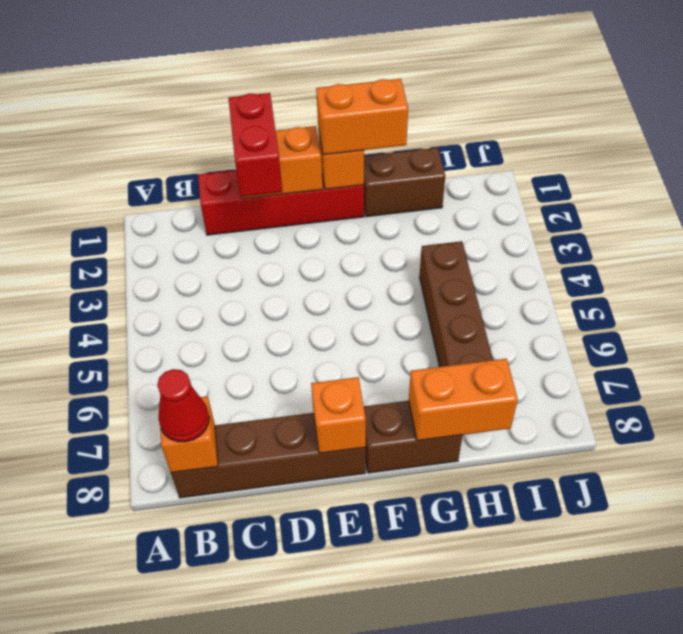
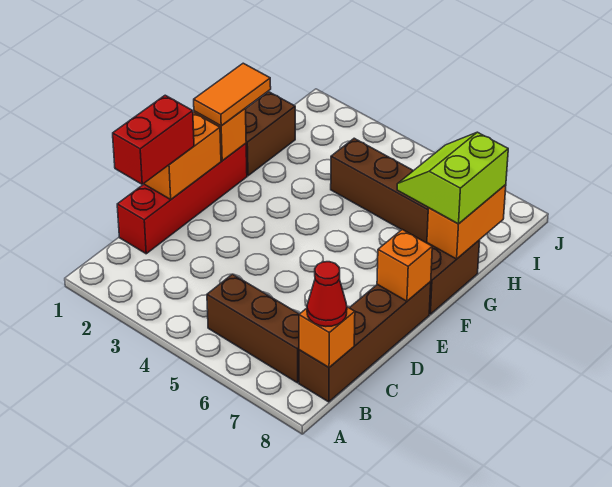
none -> brown brick B5:B7 level 1
red brick D1:D2 level 3 -> red brick C1:D1 level 3
orange brick F1:G1 level 3 -> orange tile F1:G1 level 3
none -> lime slope G7:H8 level 3 top 8

